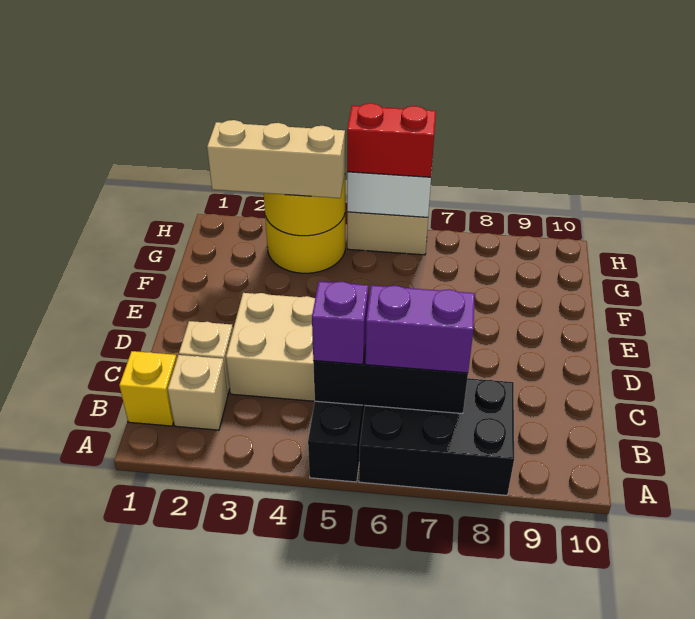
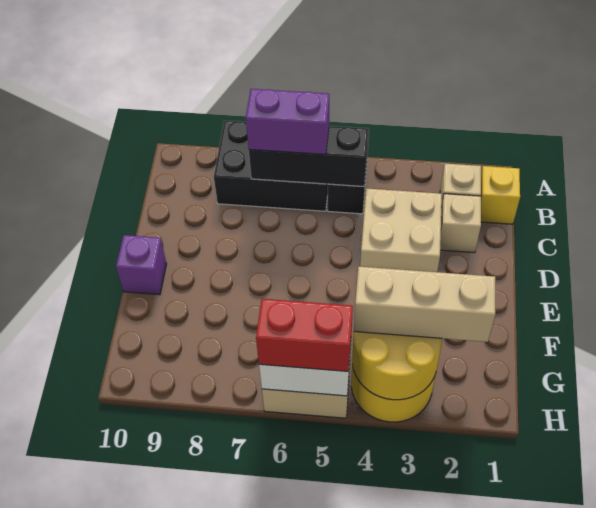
purple brick B5 level 3 -> purple brick E10 level 1

